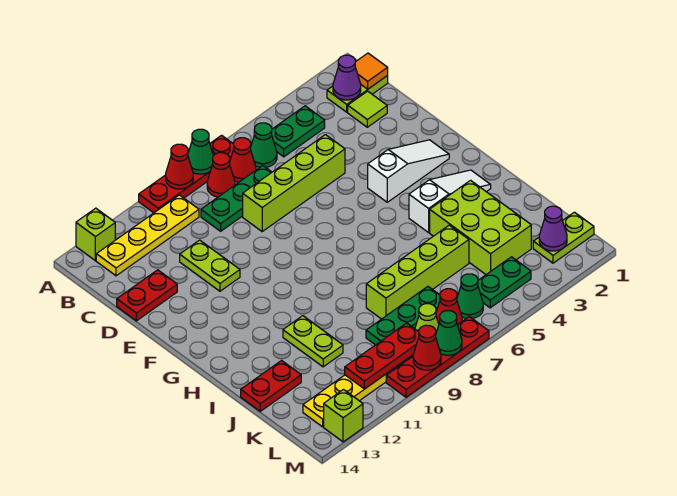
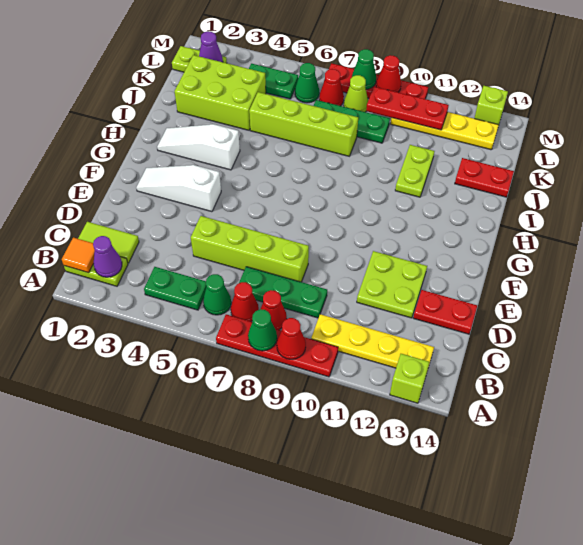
lime tile C2 level 1 -> lime tile C1:C2 level 1
lime plate D11:E11 level 1 -> lime plate D11:E12 level 1
lime brick I3:K4 level 1 -> lime brick J2:K4 level 1

